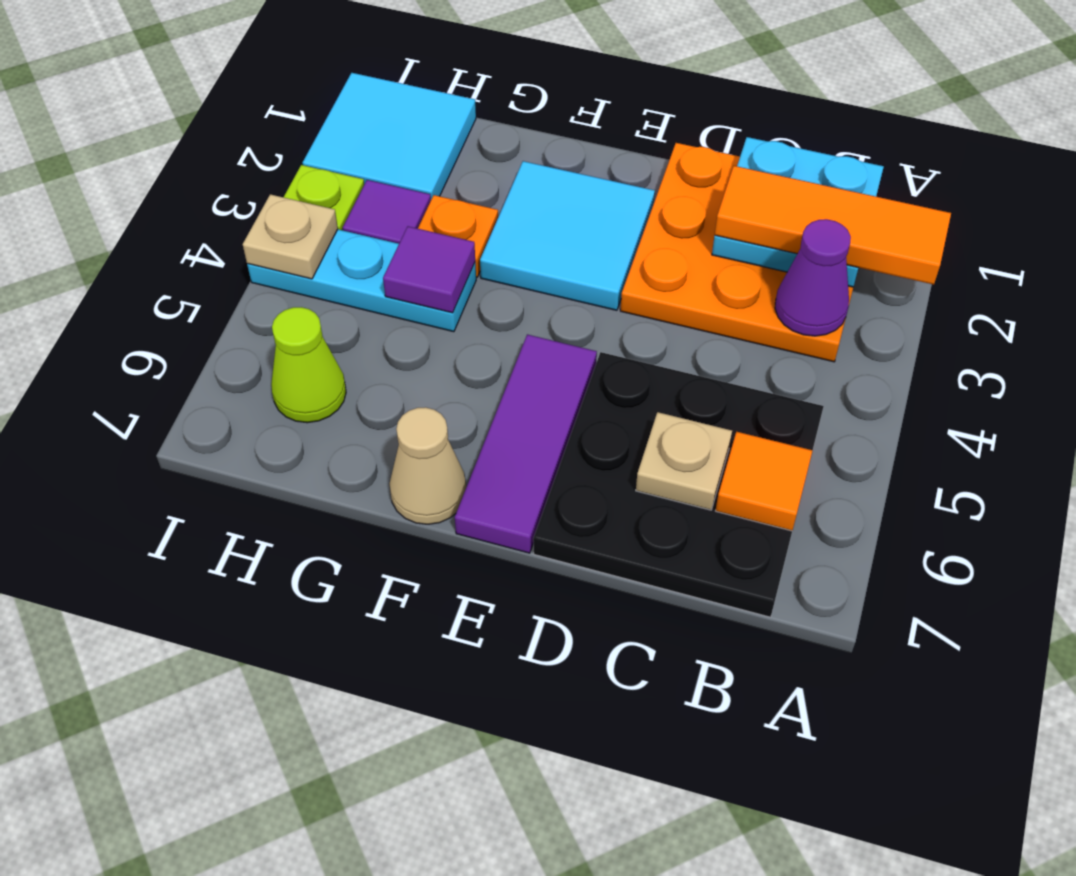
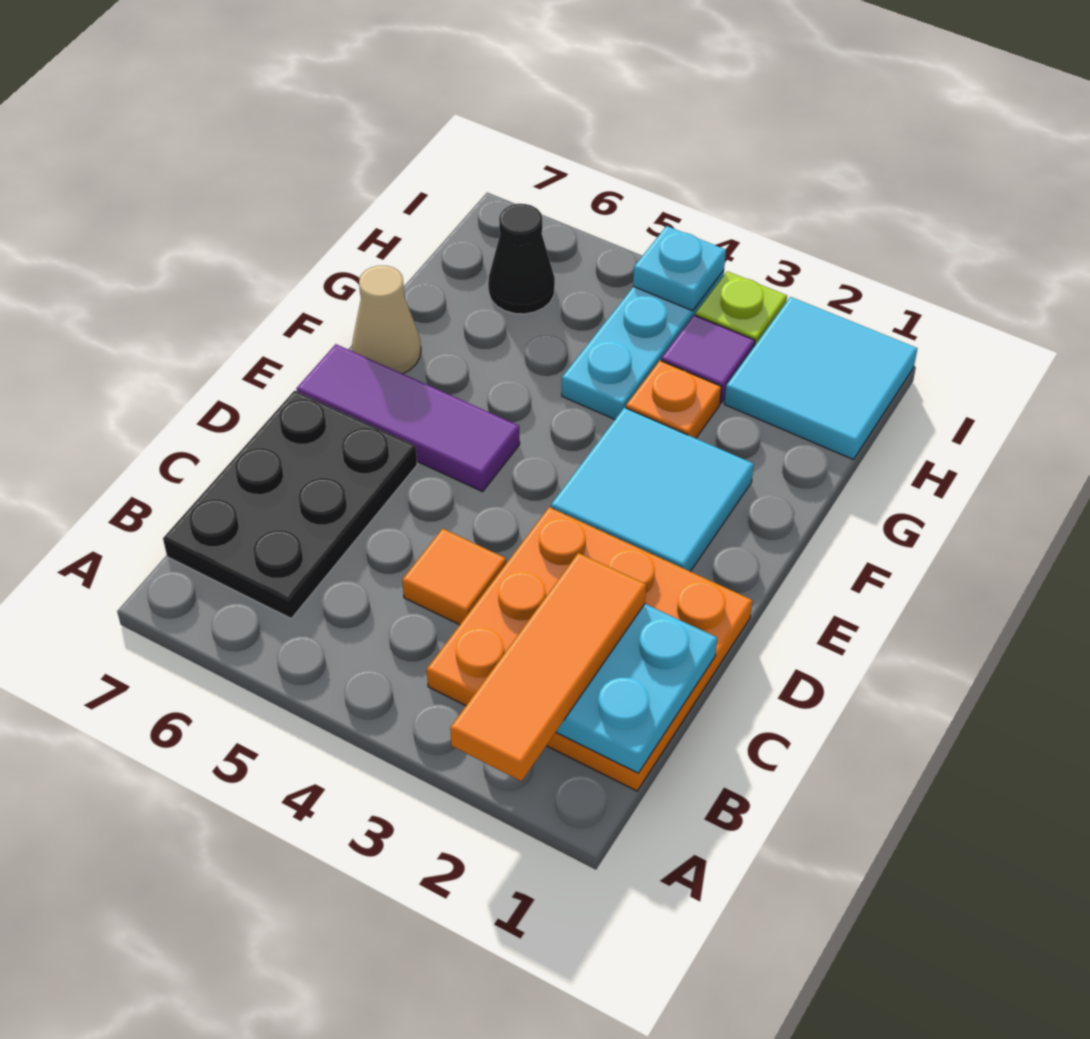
purple cone B3 level 2 -> none
black plate B5:D7 level 1 -> black plate B6:D7 level 1
orange tile B6 level 2 -> orange tile C4 level 1
tan plate C6 level 2 -> none
purple tile G4 level 2 -> none
lime cone H6 level 1 -> black cone H6 level 1
tan plate I4 level 2 -> cyan plate I4 level 2

